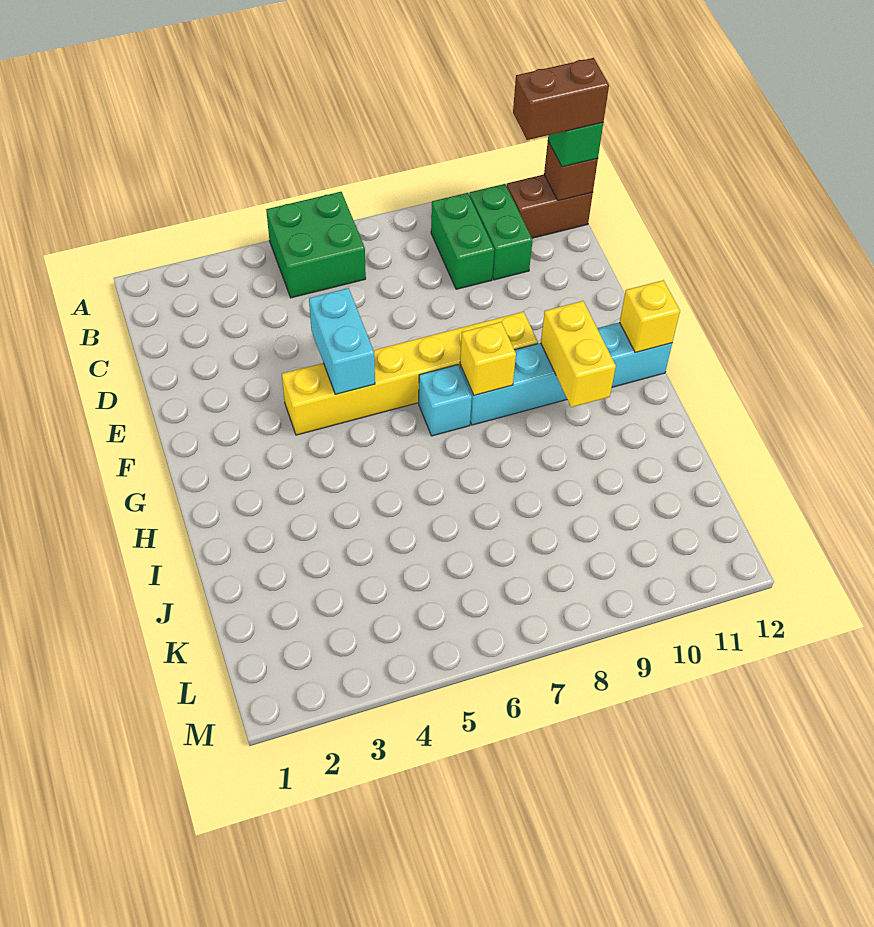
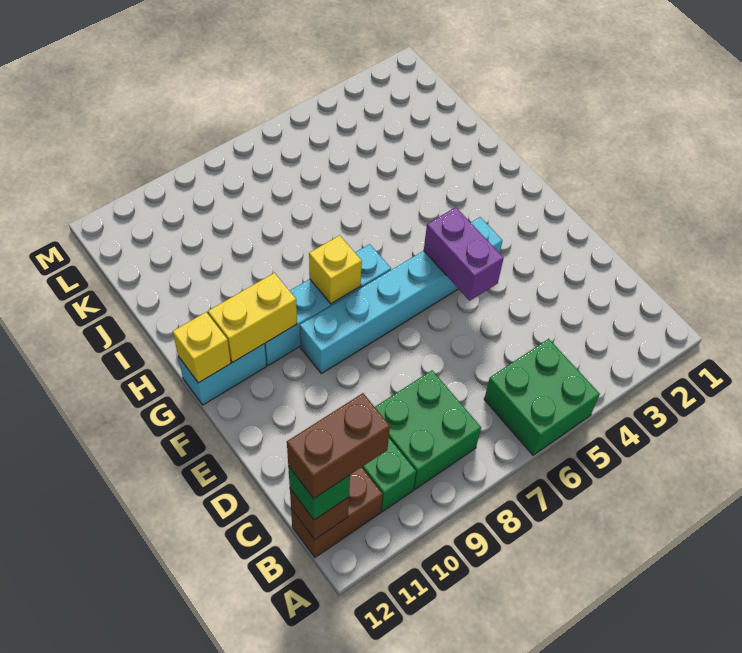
green brick B9:C9 level 1 -> green brick B8:C9 level 1
cyan brick E5:F5 level 2 -> purple brick E5:F5 level 2
yellow brick F4:F9 level 1 -> cyan brick F4:F9 level 1
yellow brick G10:H10 level 2 -> yellow brick G10:G11 level 2

